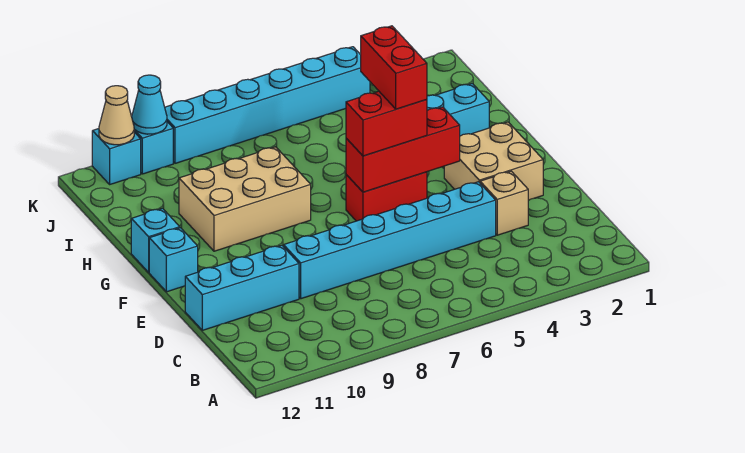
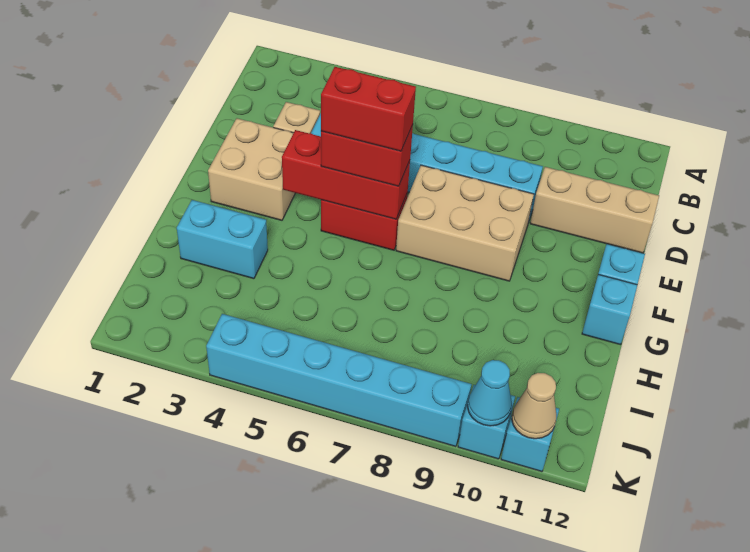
cyan brick D10:D12 level 1 -> tan brick D10:D12 level 1
red brick F5:G5 level 4 -> red brick F5:F6 level 4
tan brick G8:H10 level 1 -> tan brick E7:F9 level 1

